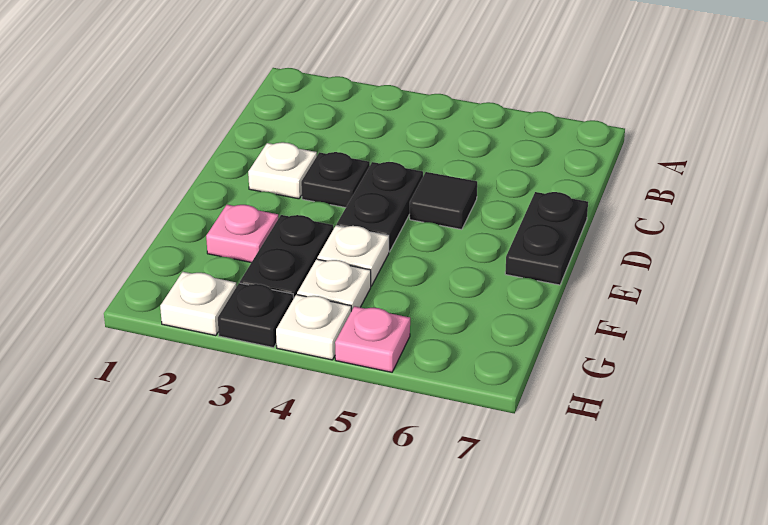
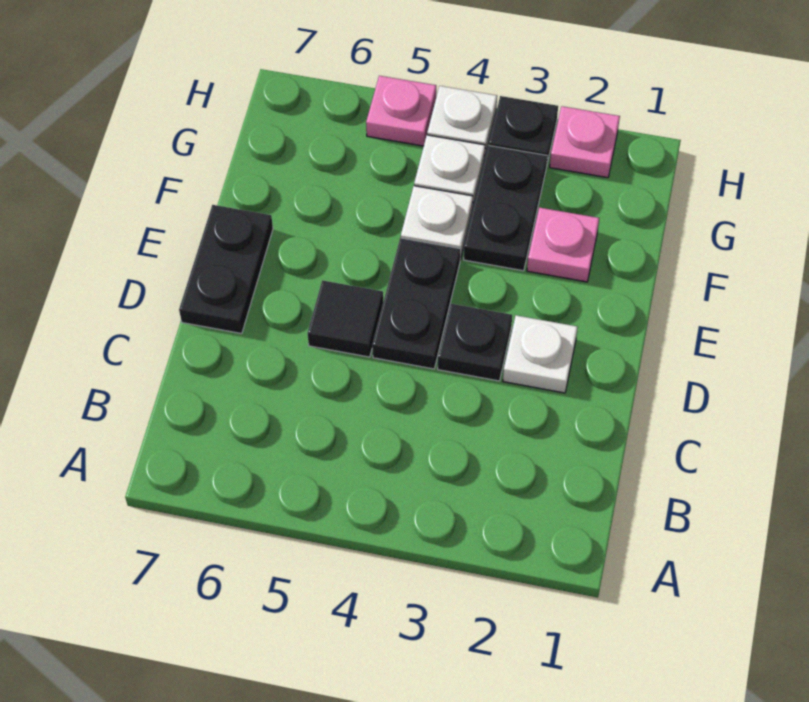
white plate H2 level 1 -> pink plate H2 level 1

